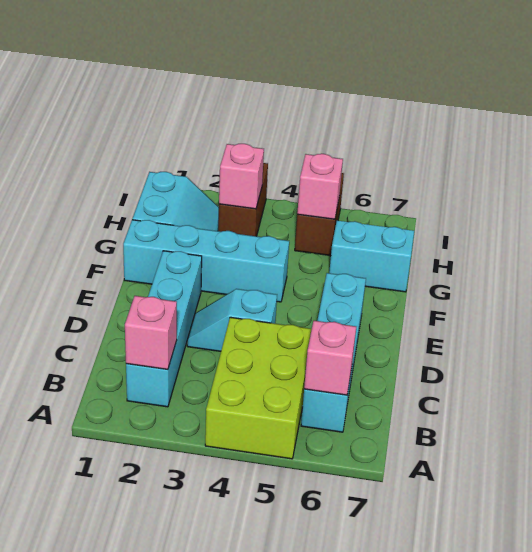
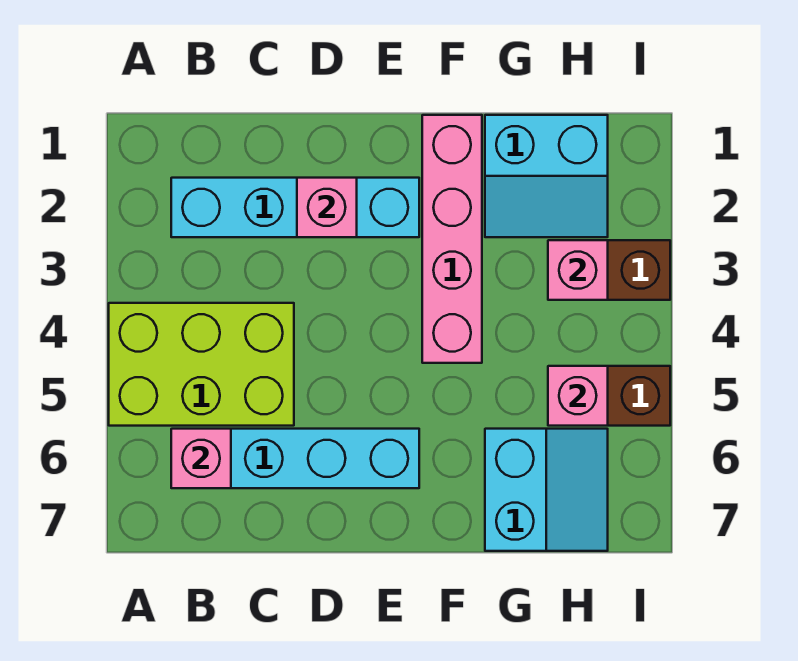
pink brick B2 level 2 -> pink brick D2 level 2
cyan slope D3:D4 level 1 top 4 -> none
cyan brick F1:F4 level 1 -> pink brick F1:F4 level 1

